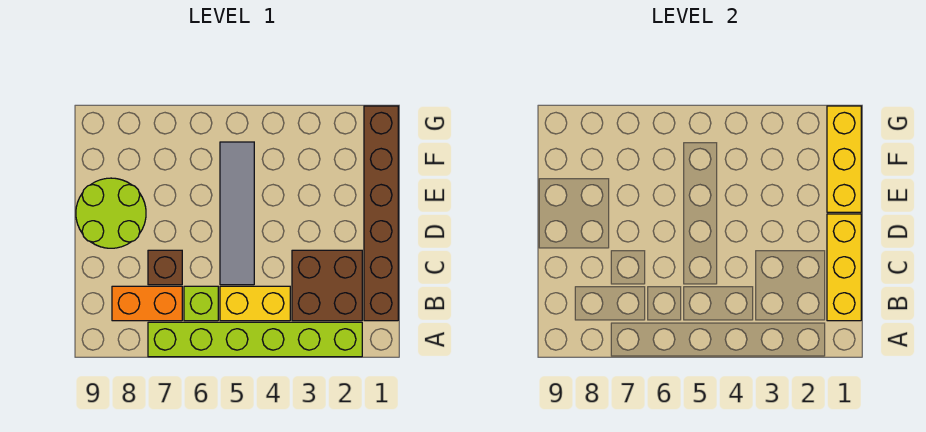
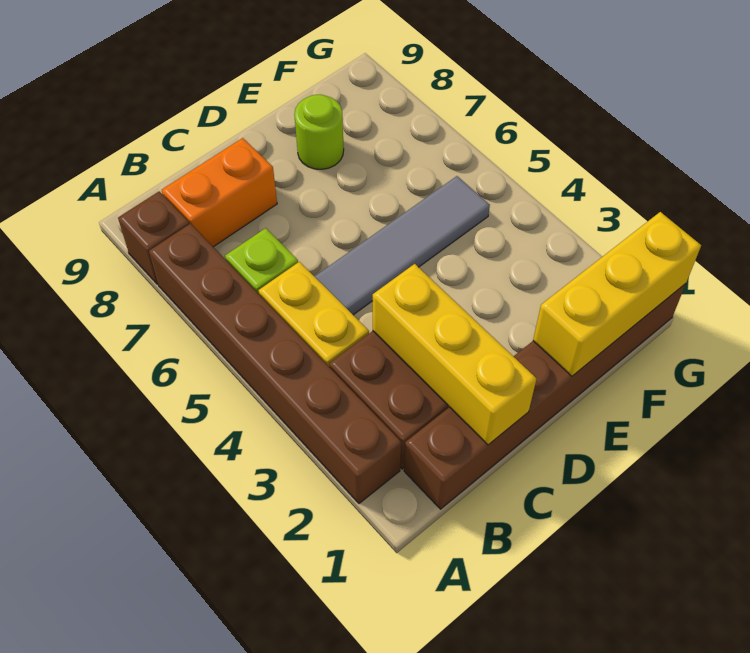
lime brick A2:A7 level 1 -> brown brick A2:A7 level 1
yellow brick B1:D1 level 2 -> yellow brick C1:C3 level 2
orange brick B7:B8 level 1 -> orange brick B8:C8 level 1
brown brick C7 level 1 -> brown brick A8 level 1
lime round brick D8:E9 level 1 -> lime round brick E8 level 1

